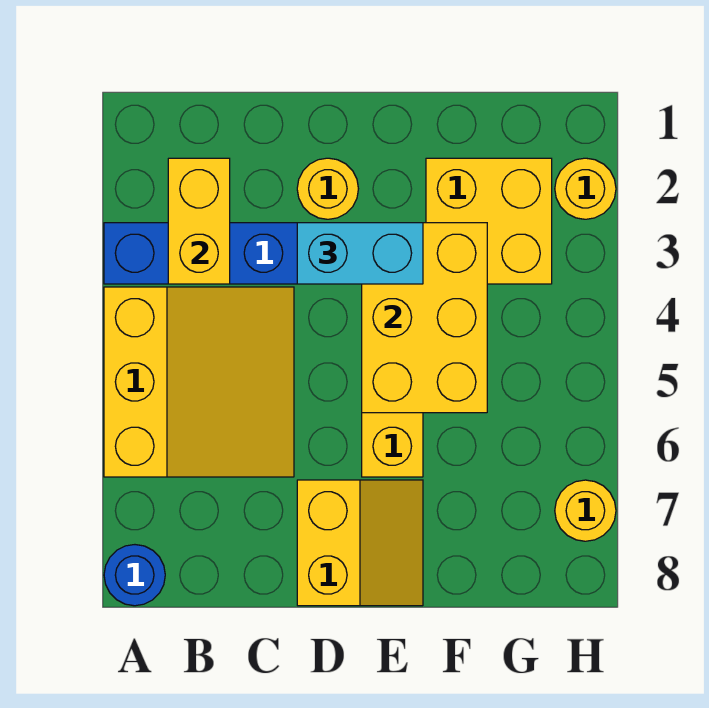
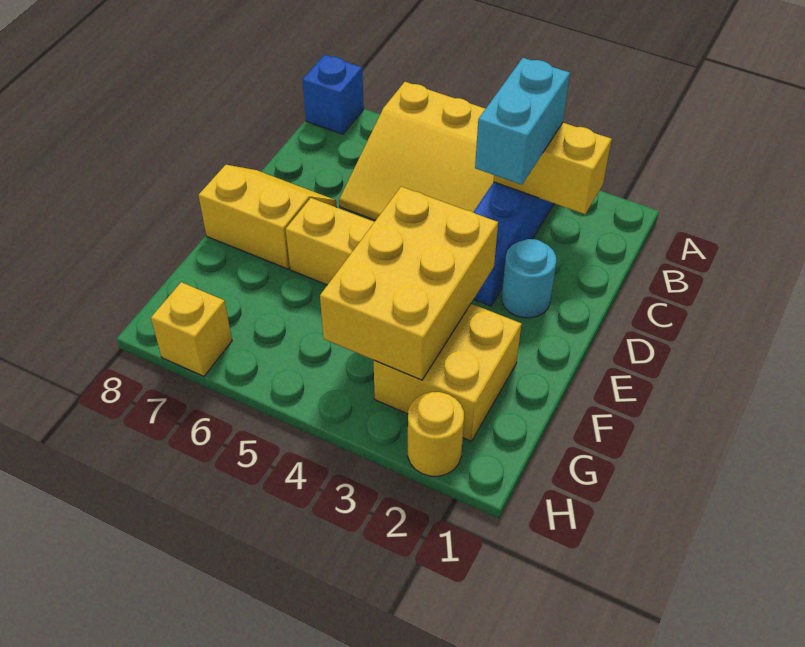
blue round brick A8 level 1 -> blue brick A8 level 1
yellow round brick D2 level 1 -> cyan round brick D2 level 1
cyan brick D3:E3 level 3 -> cyan brick B3:C3 level 3
yellow slope D7:E8 level 1 top D -> yellow slope D7:E8 level 1 top E
yellow brick E3:F5 level 2 -> yellow brick E3:G4 level 2
yellow round brick H7 level 1 -> yellow brick H7 level 1

